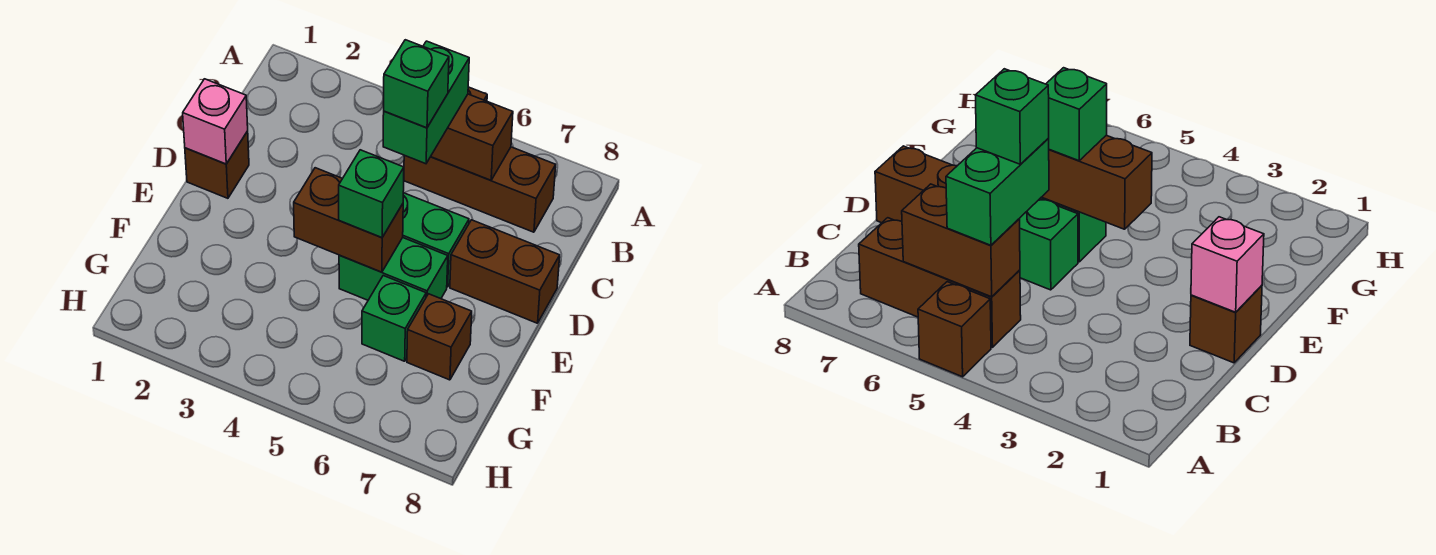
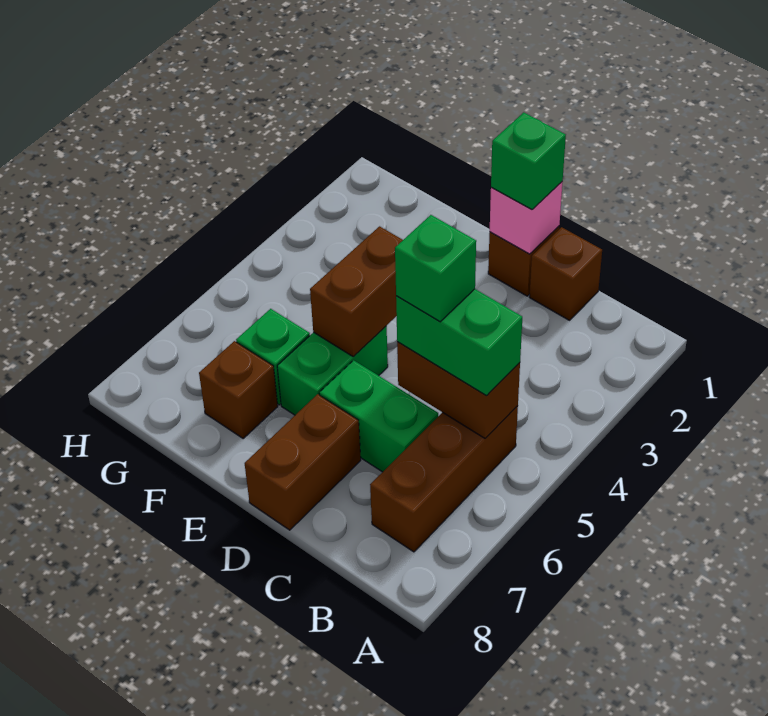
brown brick A5 level 1 -> brown brick C1 level 1
brown brick B5:B6 level 2 -> brown brick B5:C5 level 2
green brick D5:D6 level 1 -> green brick C6:D6 level 1
green brick E5 level 3 -> green brick D1 level 3

